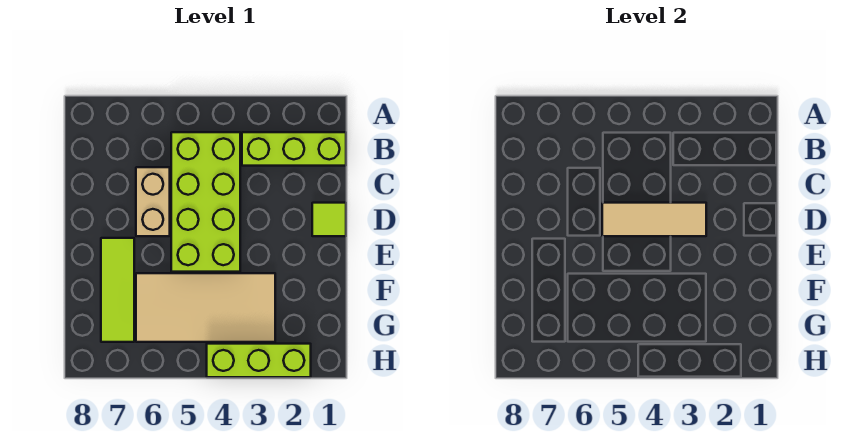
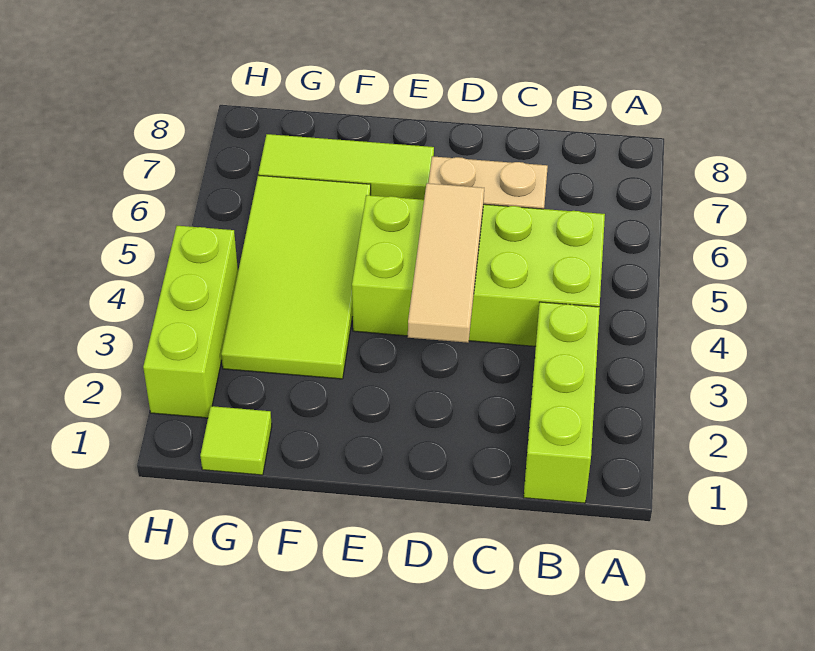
lime tile D1 level 1 -> lime tile G1 level 1
tan tile F3:G6 level 1 -> lime tile F3:G6 level 1

